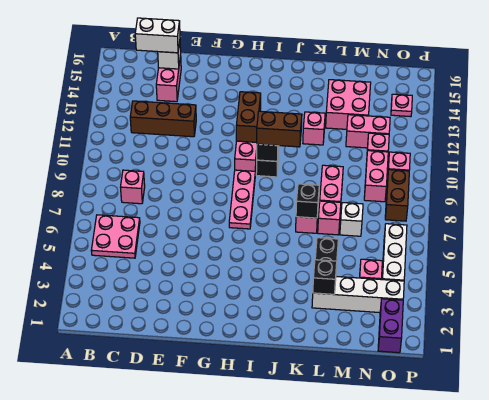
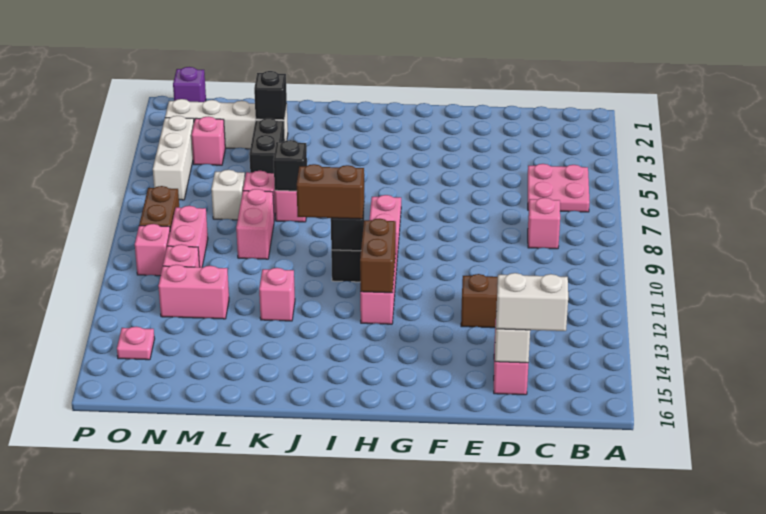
pink brick L13:M14 level 1 -> none
purple brick O1:O2 level 1 -> purple brick O1 level 1

